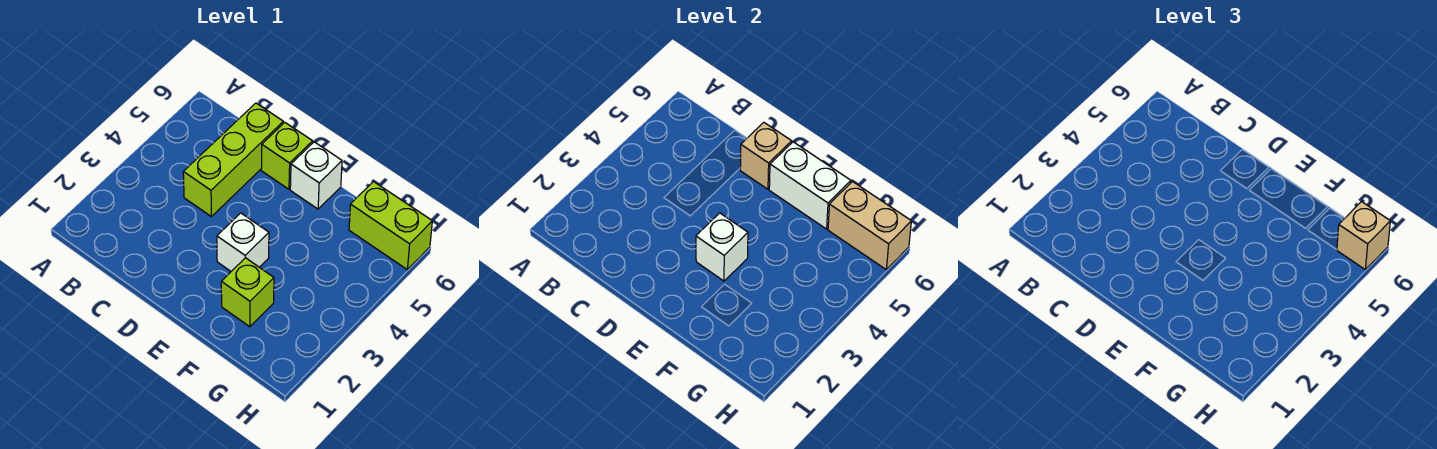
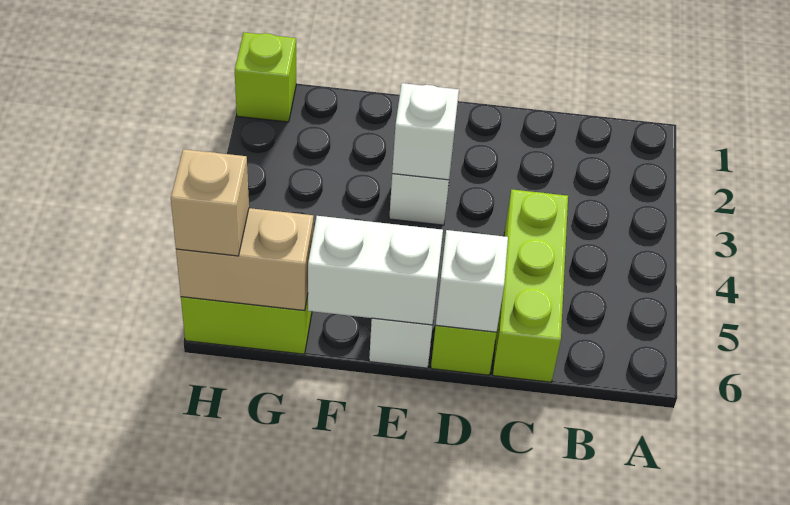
tan brick D6 level 2 -> white brick D6 level 2
lime brick F2 level 1 -> lime brick H1 level 1

